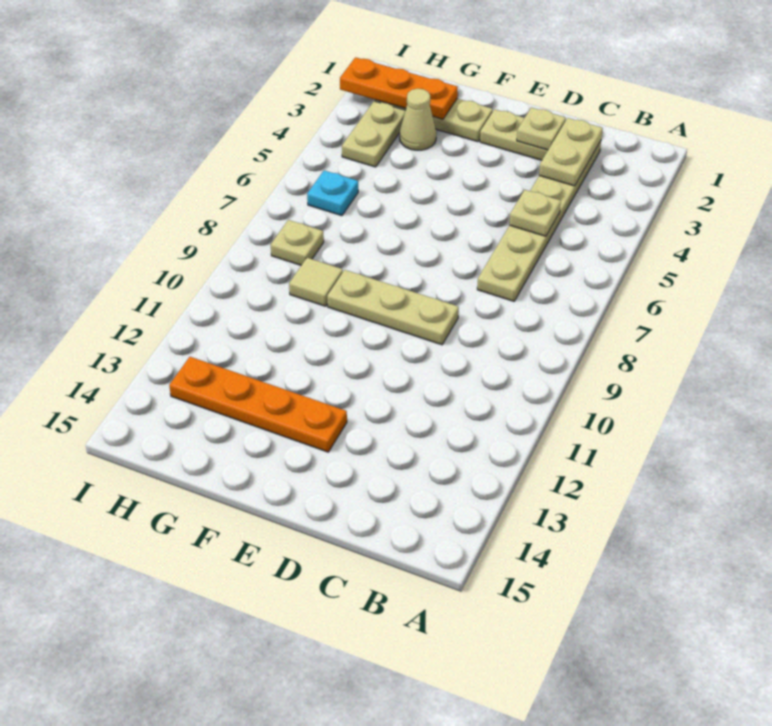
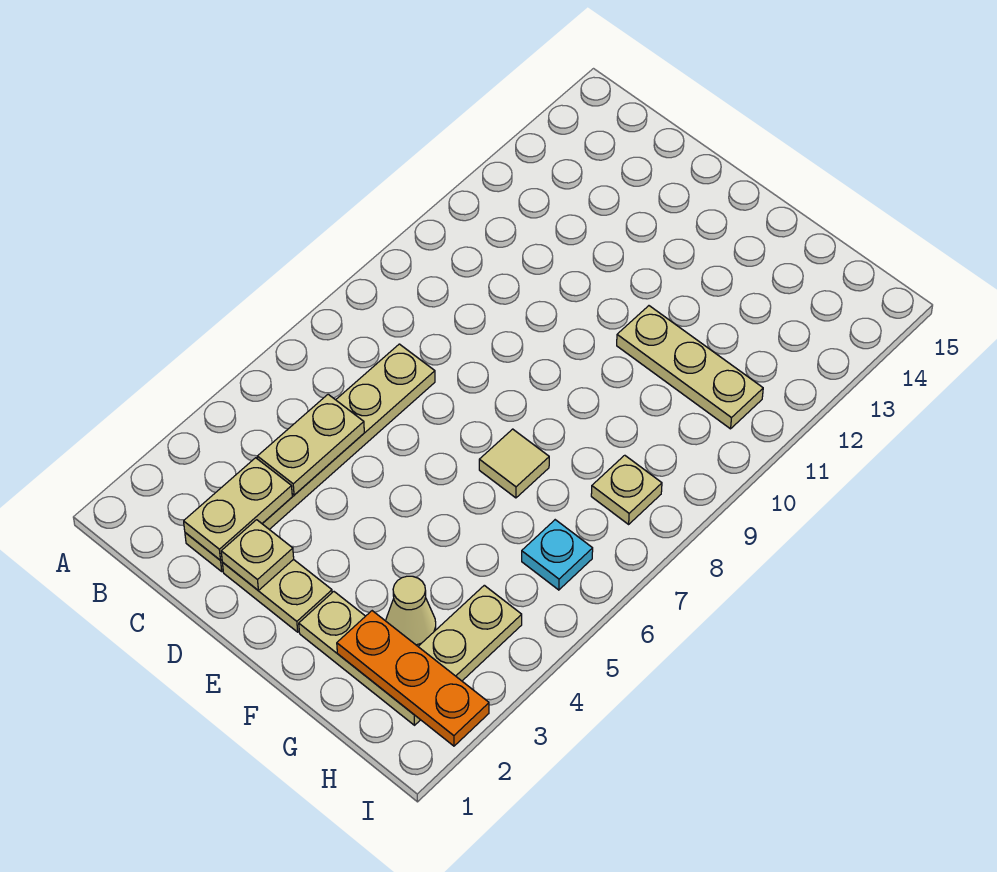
tan plate C5 level 2 -> tan plate C4:C5 level 2
tan plate D9:F9 level 1 -> tan plate F11:H11 level 1
orange plate E13:H13 level 1 -> none
tan tile G9 level 1 -> tan tile F7 level 1

